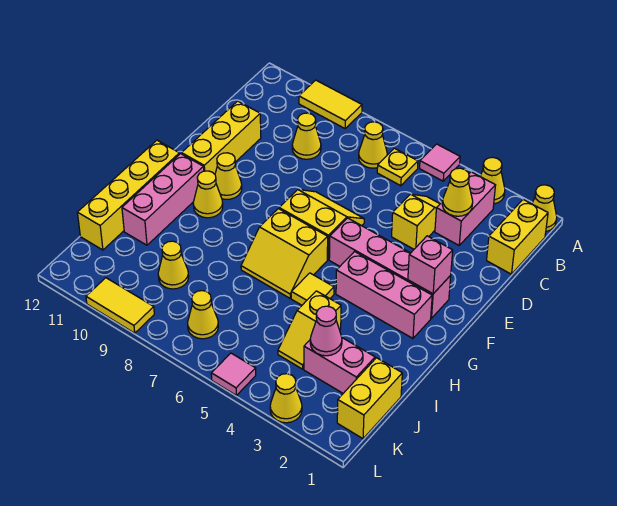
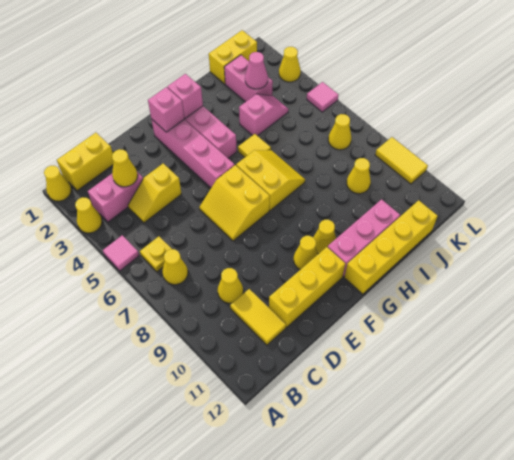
yellow tile A9:A10 level 1 -> yellow tile C10:C11 level 1
none -> pink brick G2 level 2
yellow slope I4:J4 level 1 top I -> pink slope I4:J4 level 1 top I

